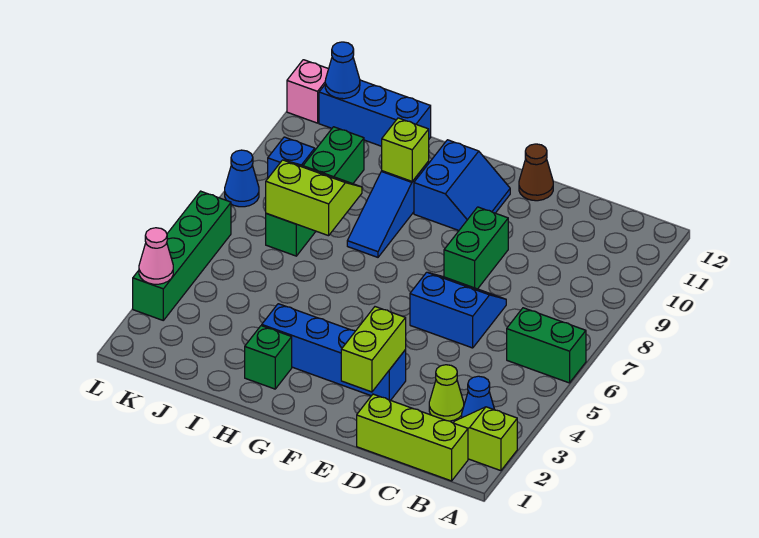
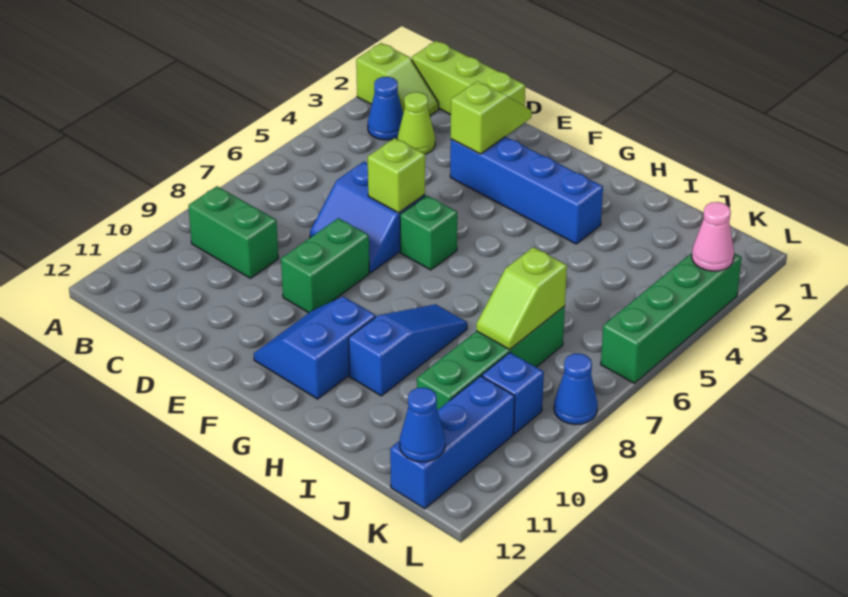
green brick A6:B6 level 1 -> green brick B9:C9 level 1
lime brick E2:E3 level 2 -> lime slope E2:E3 level 2 top 3
brown cone E12 level 1 -> none
green brick H2 level 1 -> green brick F6 level 1
lime brick H10 level 2 -> lime brick E6 level 2
lime slope I7:J8 level 2 top 7 -> lime slope J7:J8 level 2 top 7
blue brick I12:K12 level 1 -> blue brick K10:K12 level 1
pink brick L12 level 1 -> none

